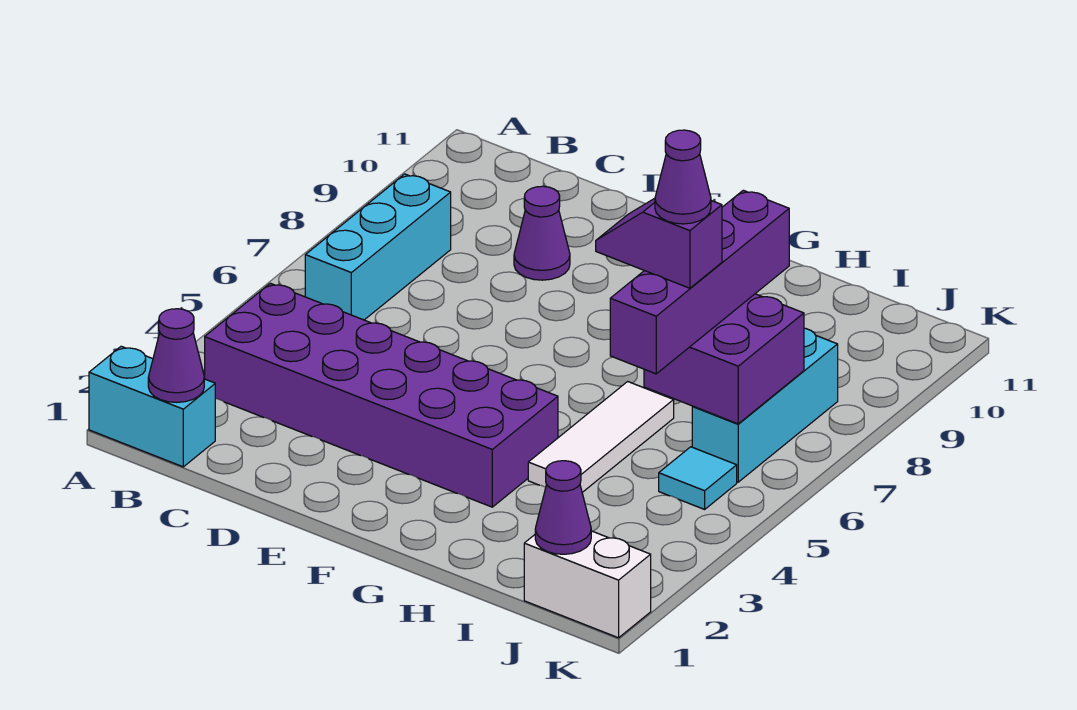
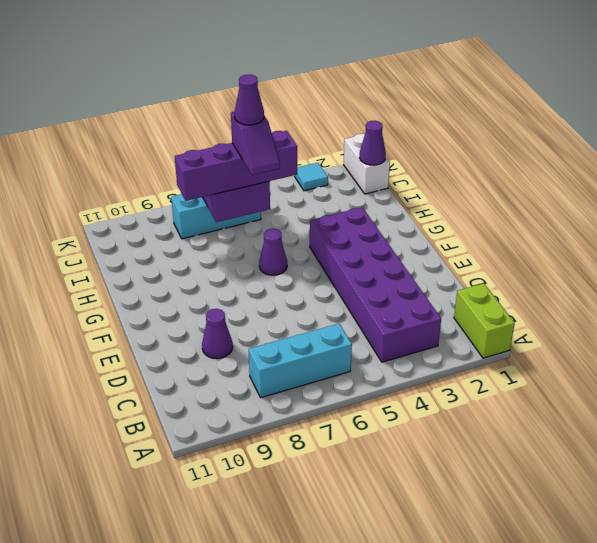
cyan brick A1:B1 level 1 -> lime brick A1:B1 level 1
purple cone B1 level 2 -> purple cone G6 level 1
white tile H4:H6 level 1 -> none
cyan tile J5 level 1 -> cyan tile K3 level 1

